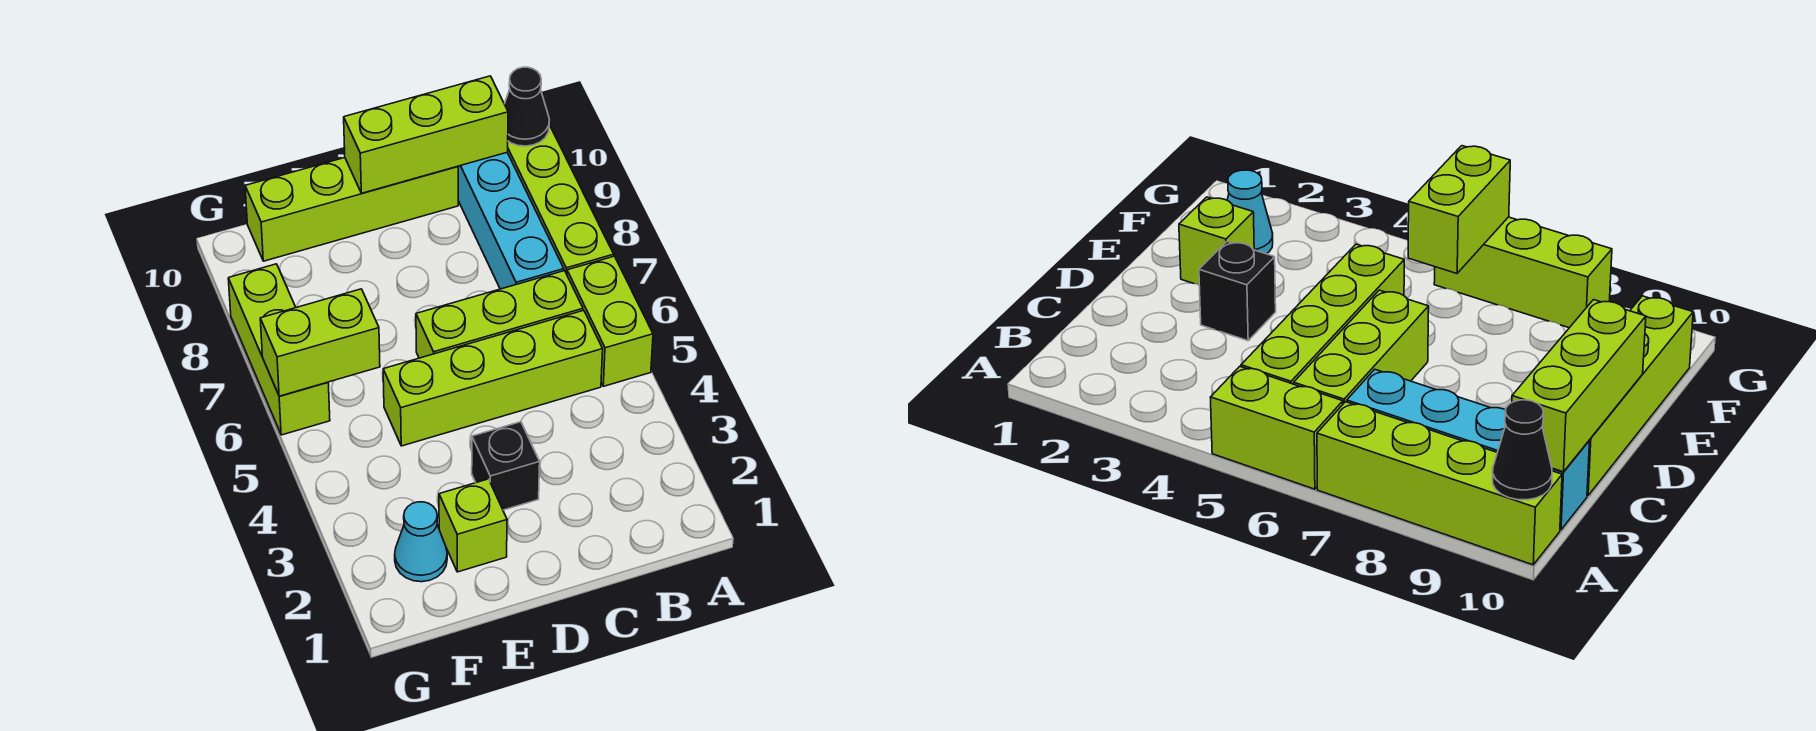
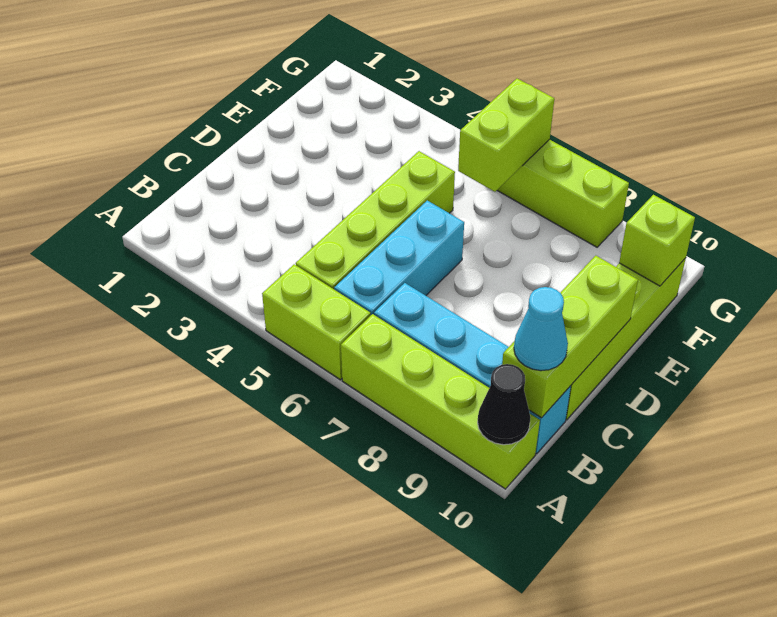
lime brick B6:D6 level 1 -> cyan brick B6:D6 level 1
black brick D3 level 1 -> none
lime brick E2 level 1 -> lime brick F10 level 2
cyan cone F2 level 1 -> cyan cone B10 level 3

